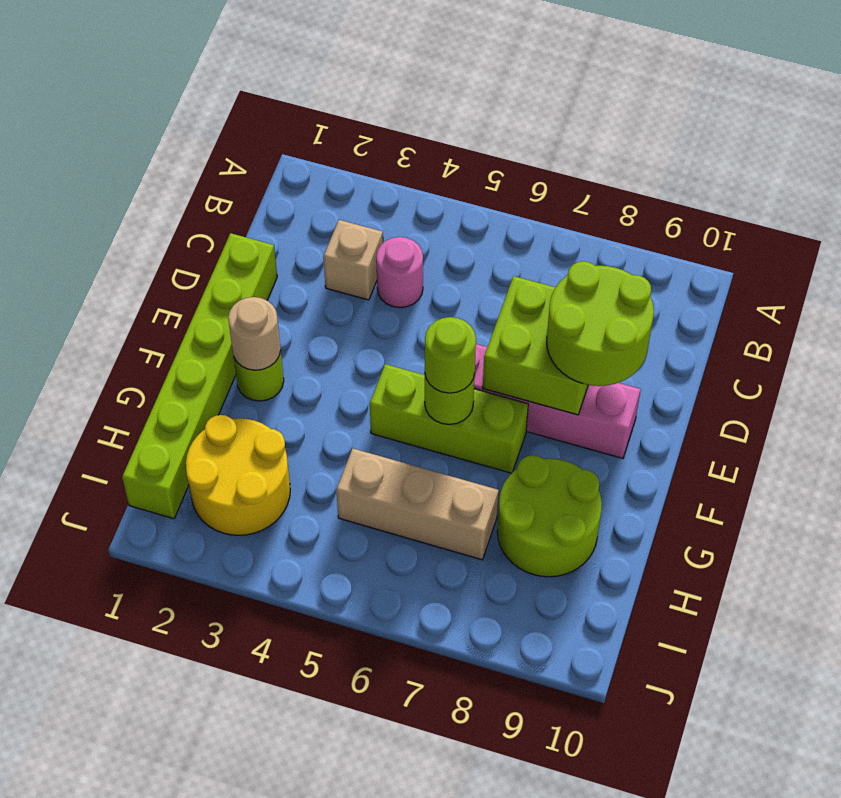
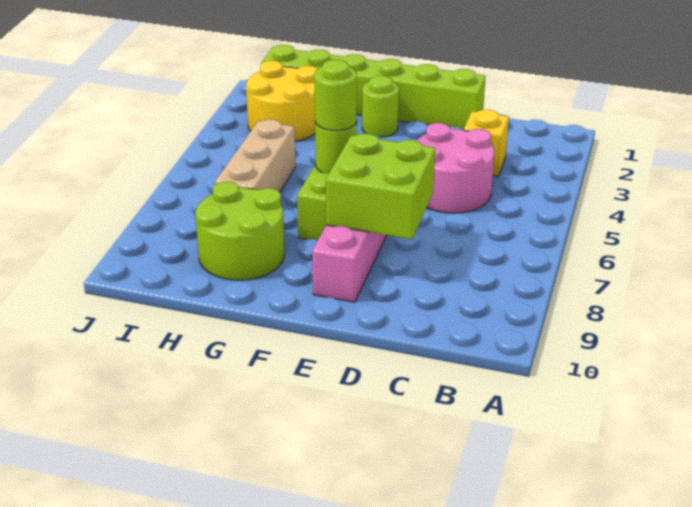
tan brick C3 level 1 -> yellow brick C3 level 1
pink round brick C4 level 1 -> pink round brick C4:D5 level 1
lime round brick D8:E9 level 3 -> none
tan round brick F2 level 2 -> none

